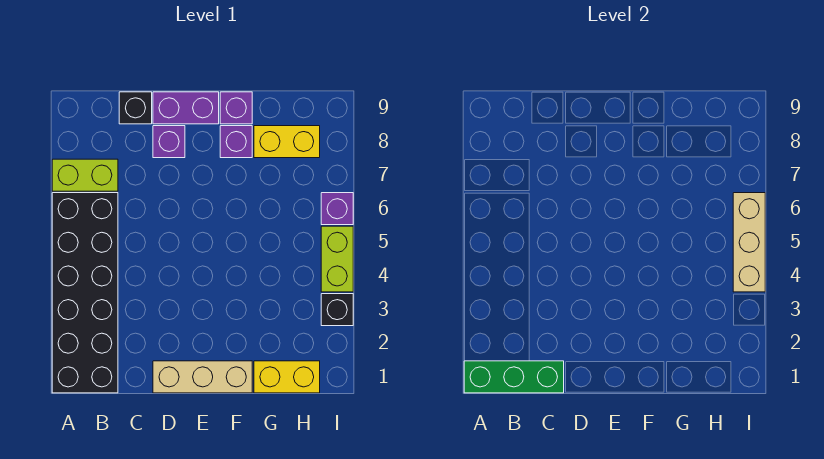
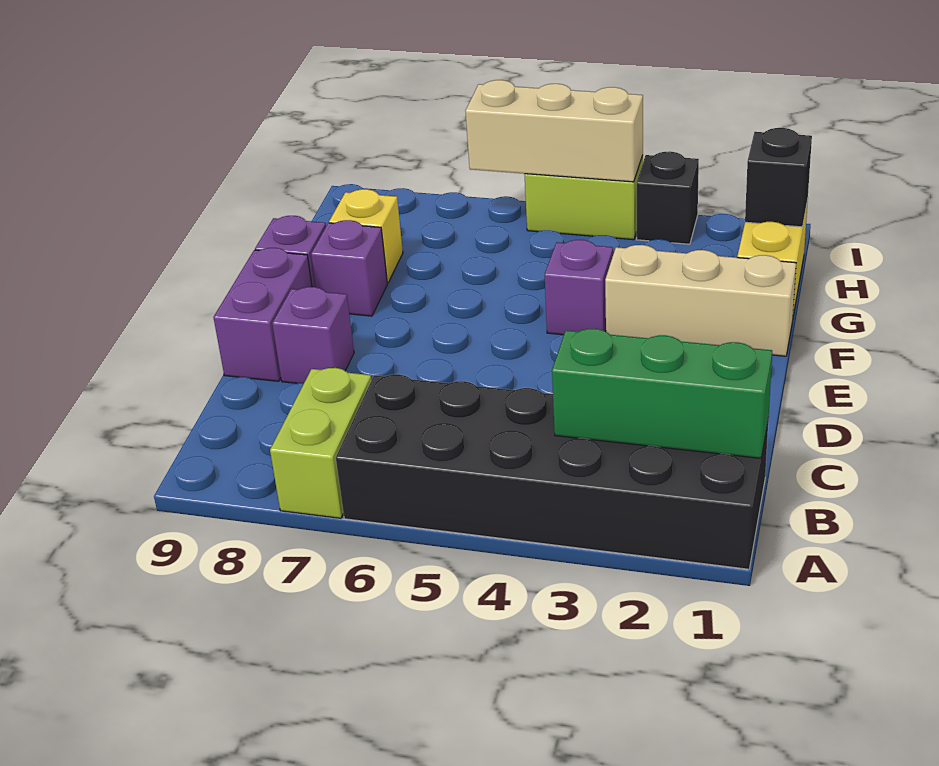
green brick A1:C1 level 2 -> green brick B1:B3 level 2
black brick C9 level 1 -> black brick H1 level 2
tan brick D1:F1 level 1 -> tan brick F1:F3 level 1
yellow brick G8:H8 level 1 -> yellow brick G8 level 1
purple brick I6 level 1 -> purple brick F4 level 1

